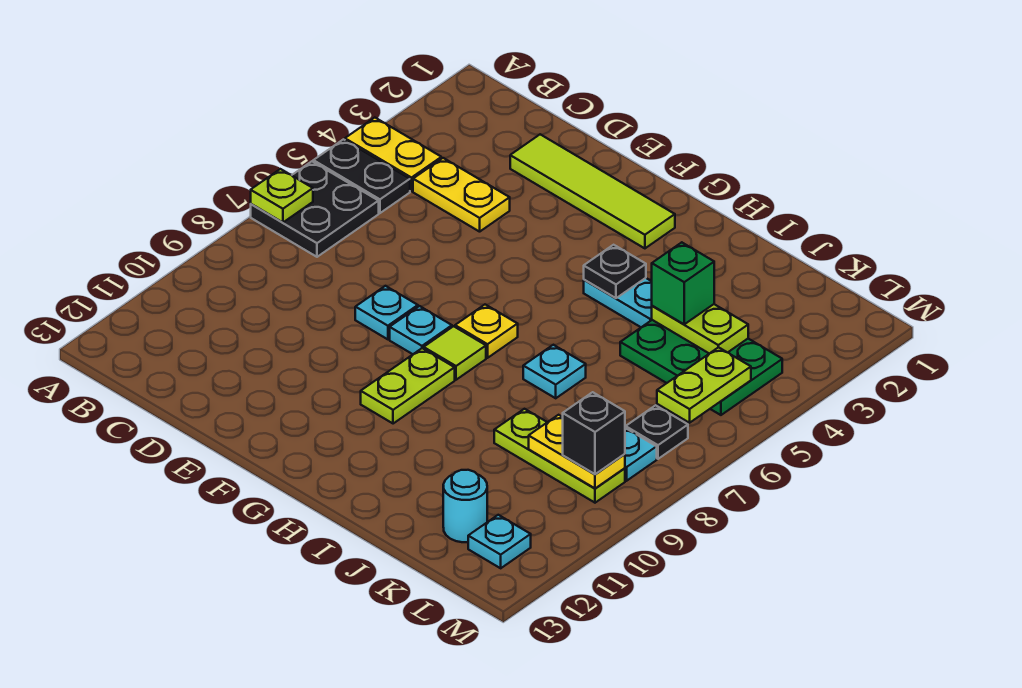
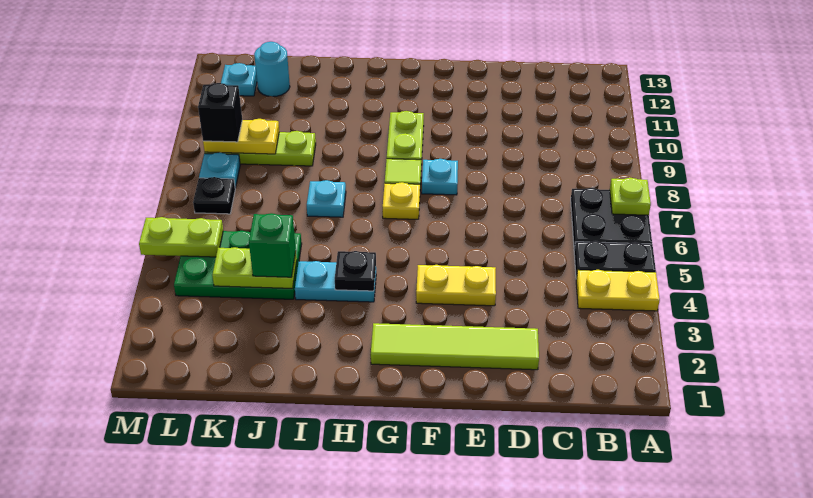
yellow plate C4:D4 level 1 -> yellow plate E4:F4 level 1
cyan plate E8 level 1 -> none
lime plate L5:L6 level 2 -> lime plate L5:M5 level 2

